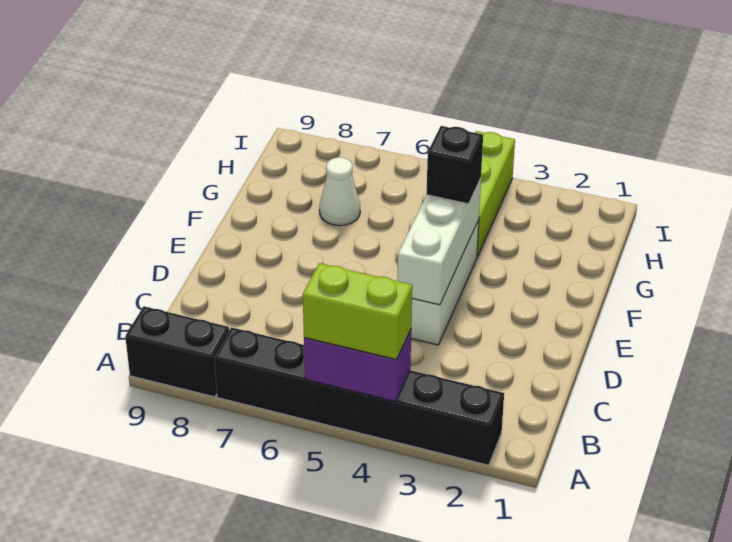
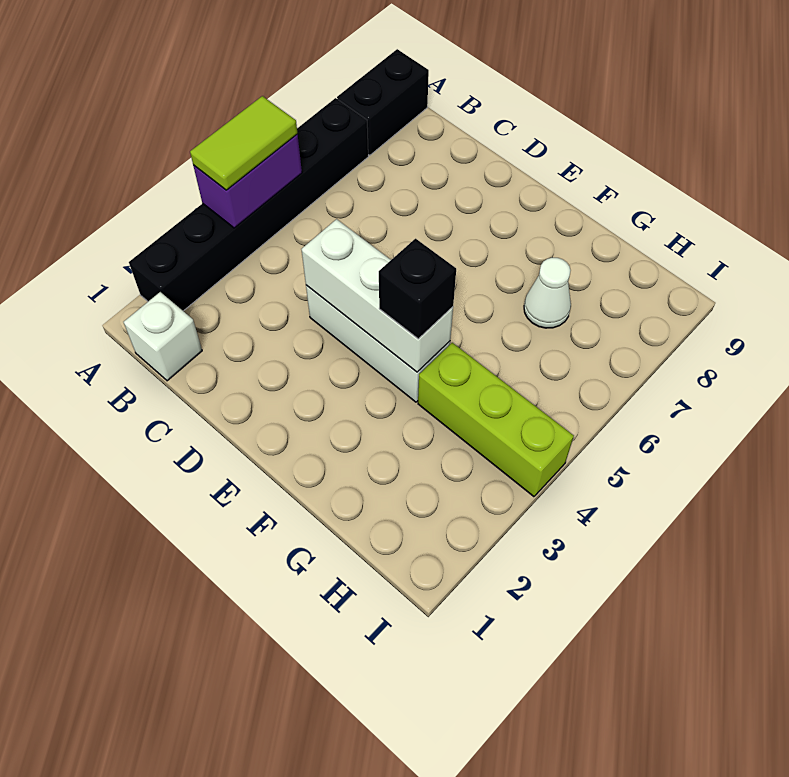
lime brick A4:A5 level 3 -> lime tile A4:A5 level 3
none -> white brick B1 level 1

